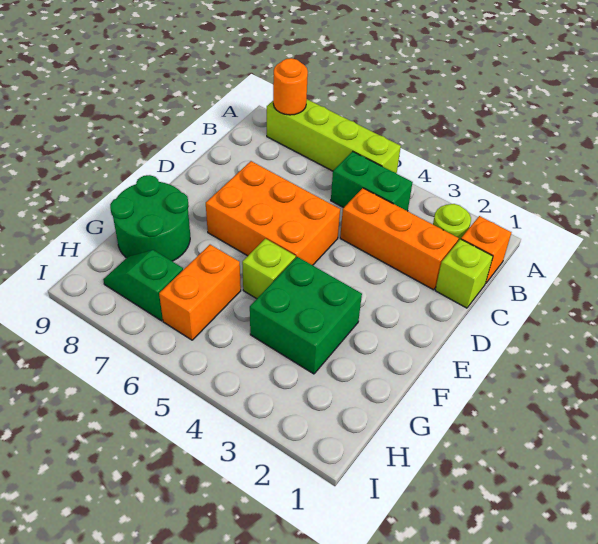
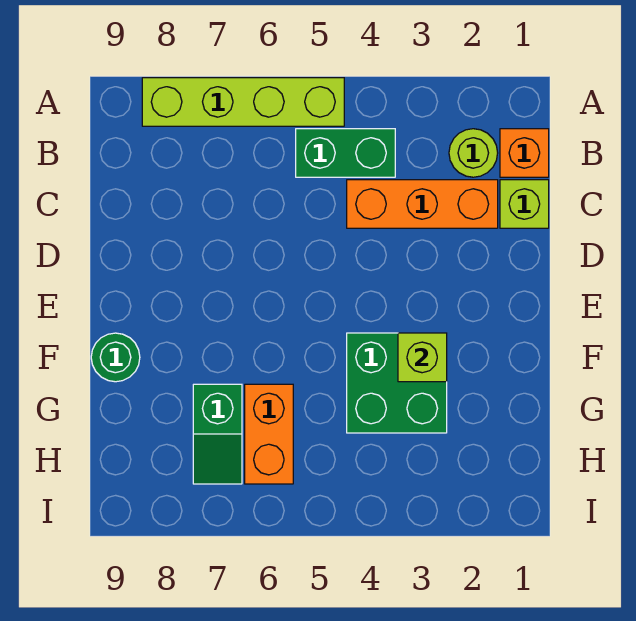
orange round brick A8 level 2 -> none
orange brick D5:E7 level 1 -> none
lime brick F5 level 1 -> lime brick F3 level 2
green round brick F8:G9 level 1 -> green round brick F9 level 1
green slope H7:H8 level 1 top 7 -> green slope G7:H7 level 1 top G

